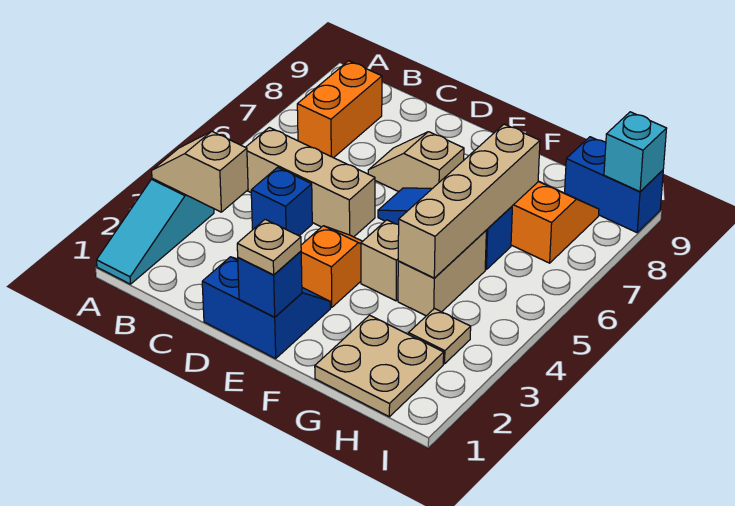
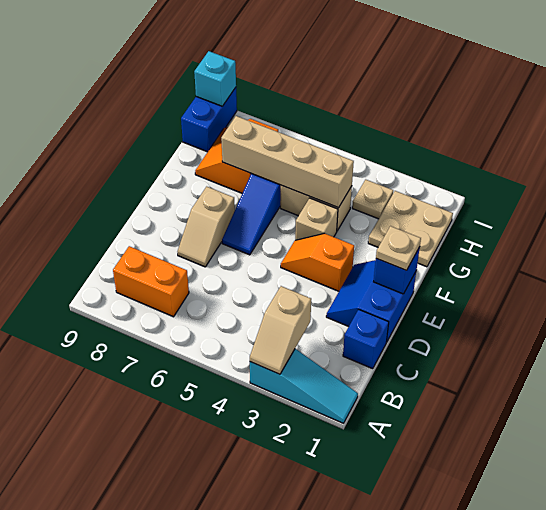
tan brick B5:D5 level 1 -> none
blue brick C4 level 1 -> blue brick C1 level 1

